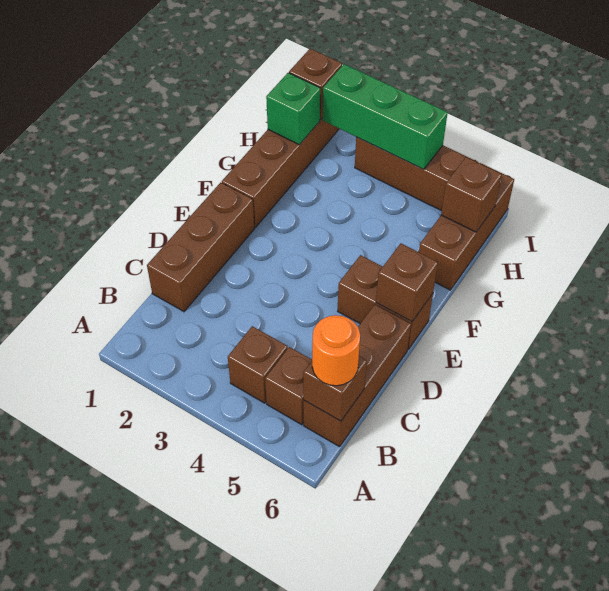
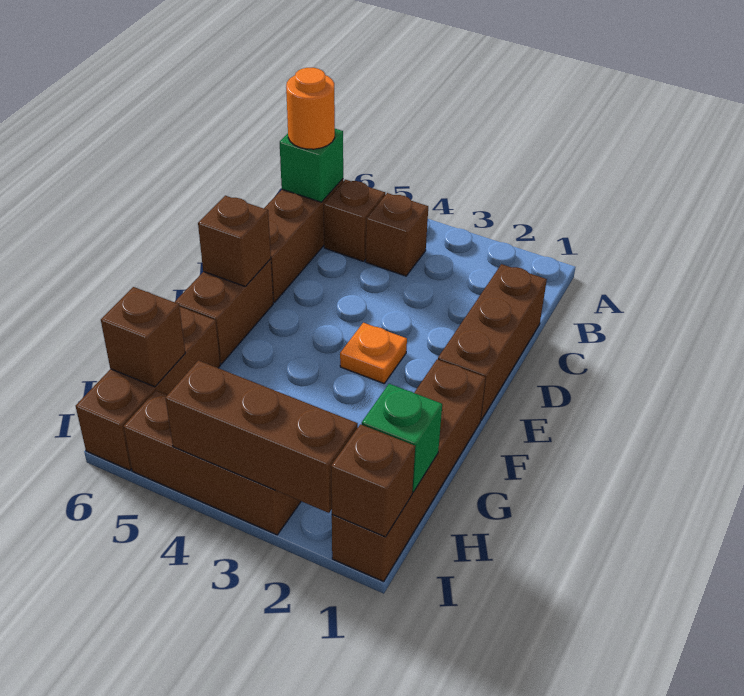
brown brick B6 level 2 -> green brick B6 level 2
none -> orange plate E3 level 1
brown brick E5:E6 level 1 -> brown brick E6:F6 level 1
green brick I2:I4 level 2 -> brown brick I2:I4 level 2

